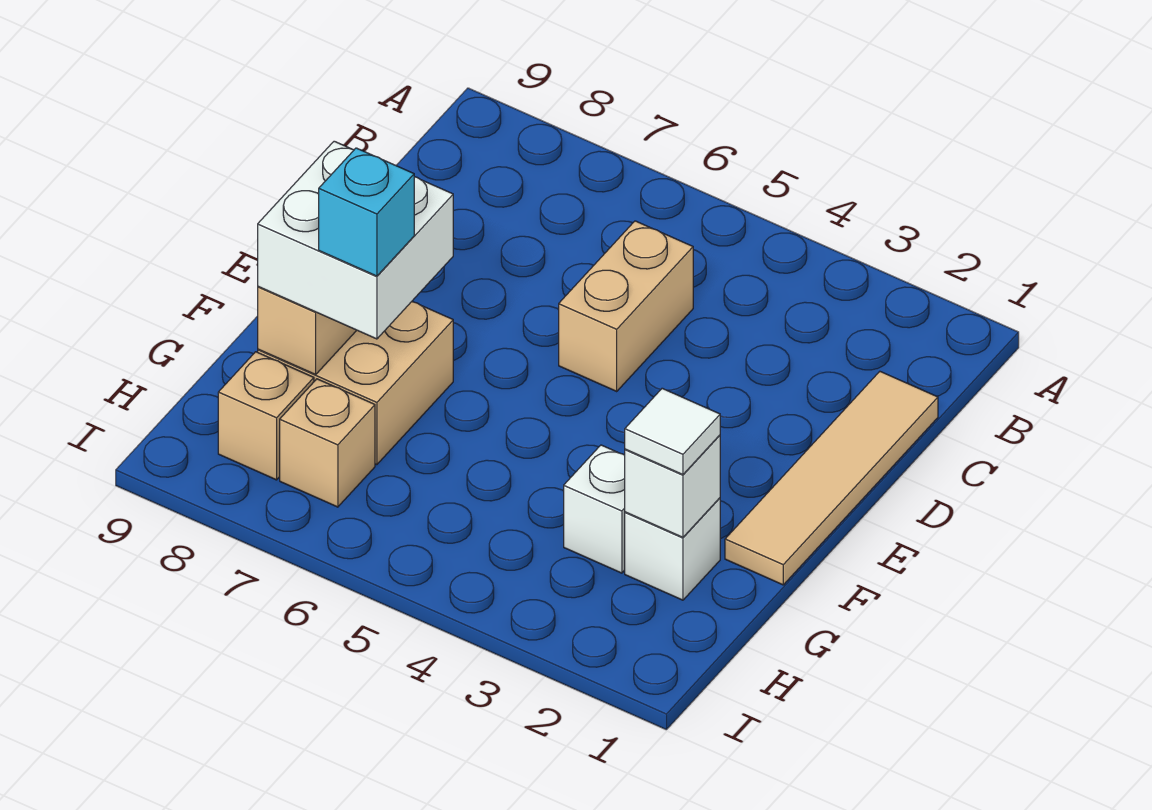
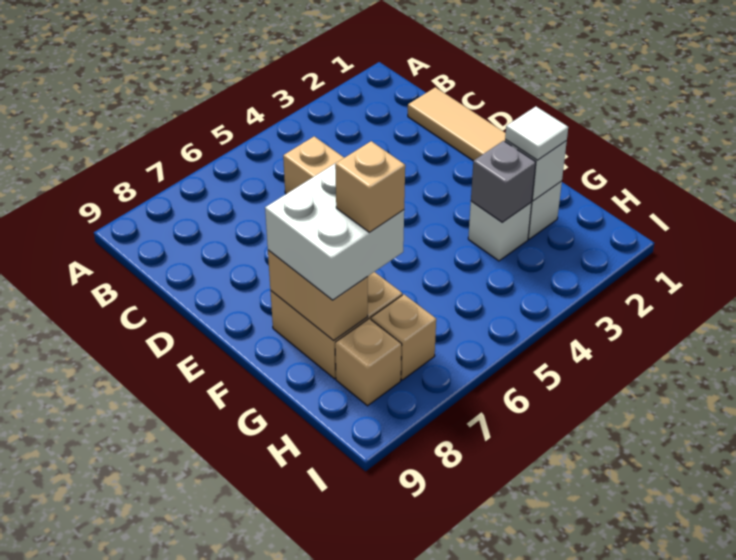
none -> grey brick G3 level 2
cyan brick G7 level 4 -> tan brick G7 level 4

